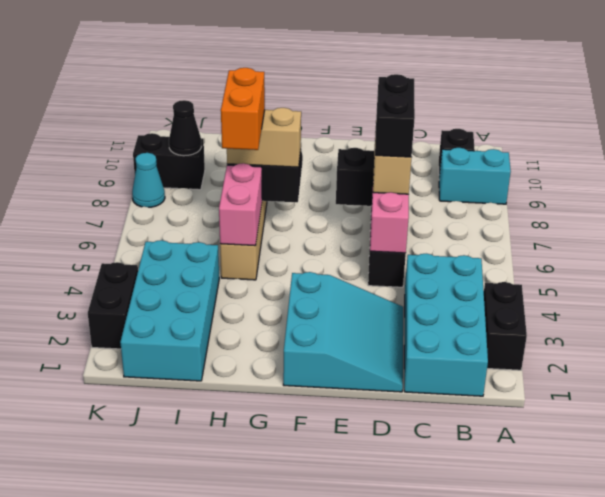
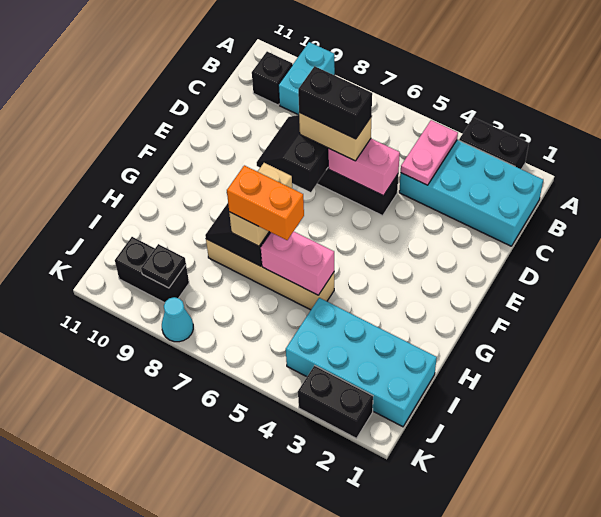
none -> pink plate B4:C4 level 2
cyan slope D1:F3 level 1 top F -> none
black brick J9:K9 level 1 -> black brick J9:J10 level 1
black cone J9 level 2 -> black plate J9 level 2

